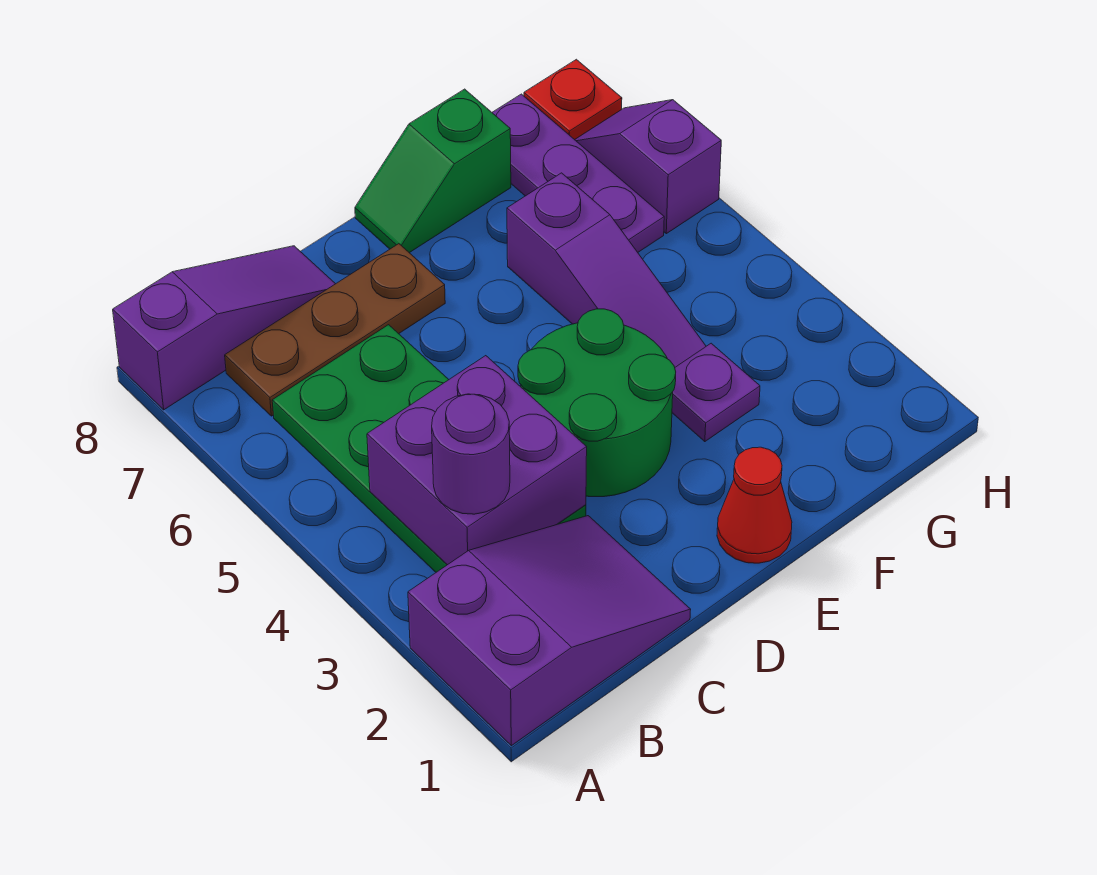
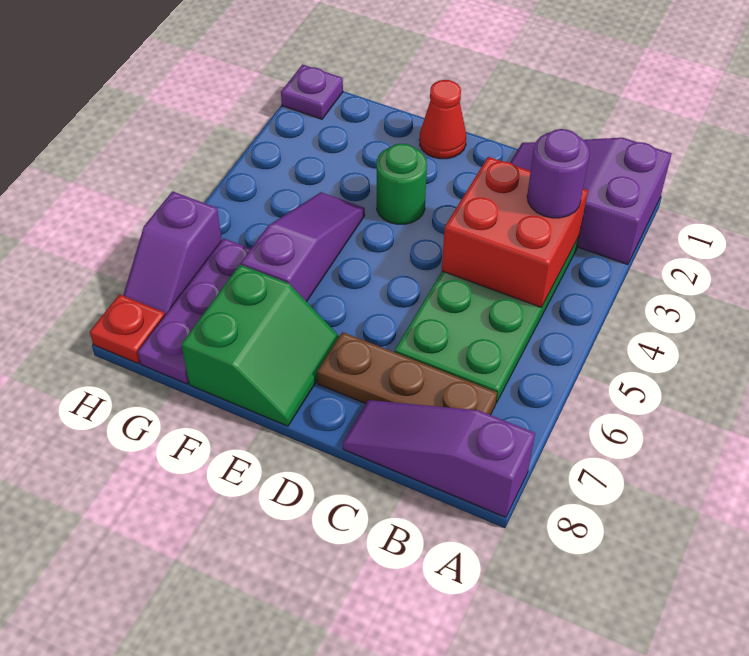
purple brick B3:C4 level 2 -> red brick B3:C4 level 2
green round brick D3:E4 level 1 -> green round brick E3 level 1
green slope E8:F8 level 1 top F -> green slope E7:F8 level 1 top F
purple plate F3 level 1 -> purple plate H1 level 1

